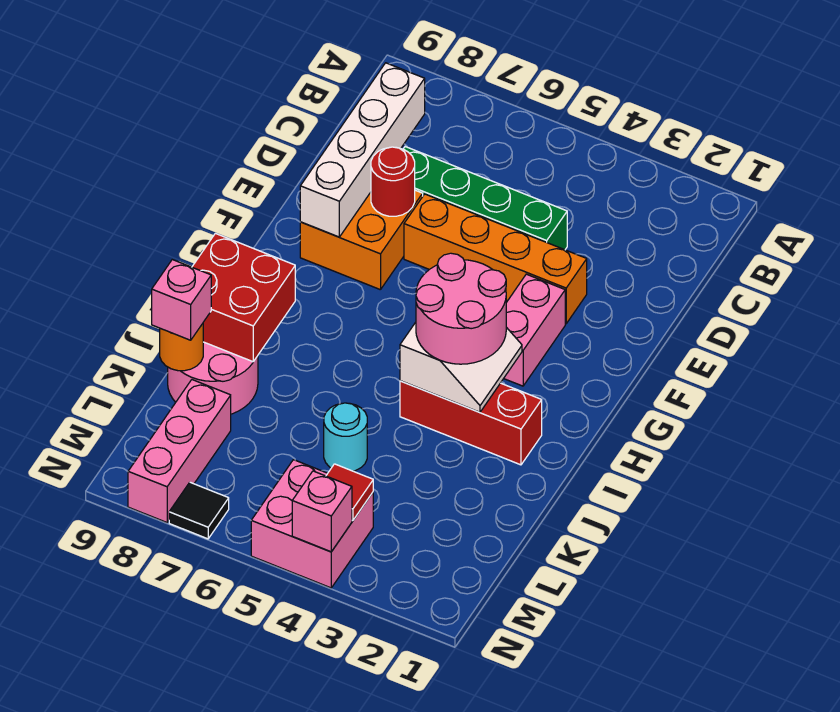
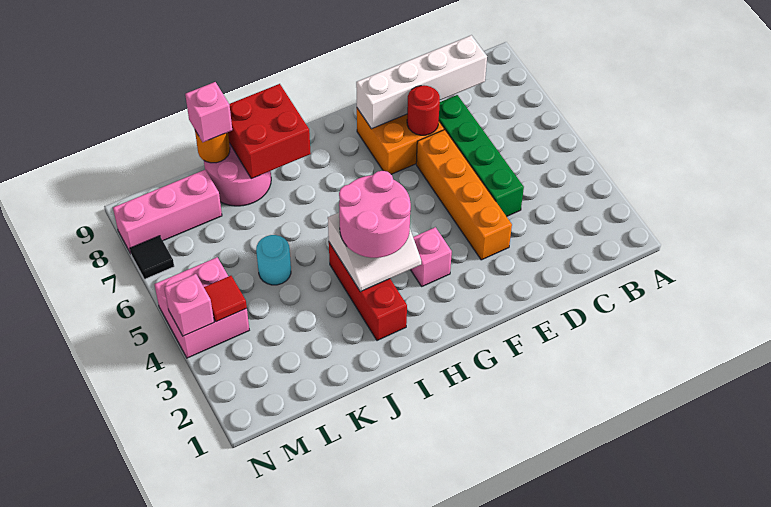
pink brick F3:G3 level 1 -> pink brick G3 level 1

